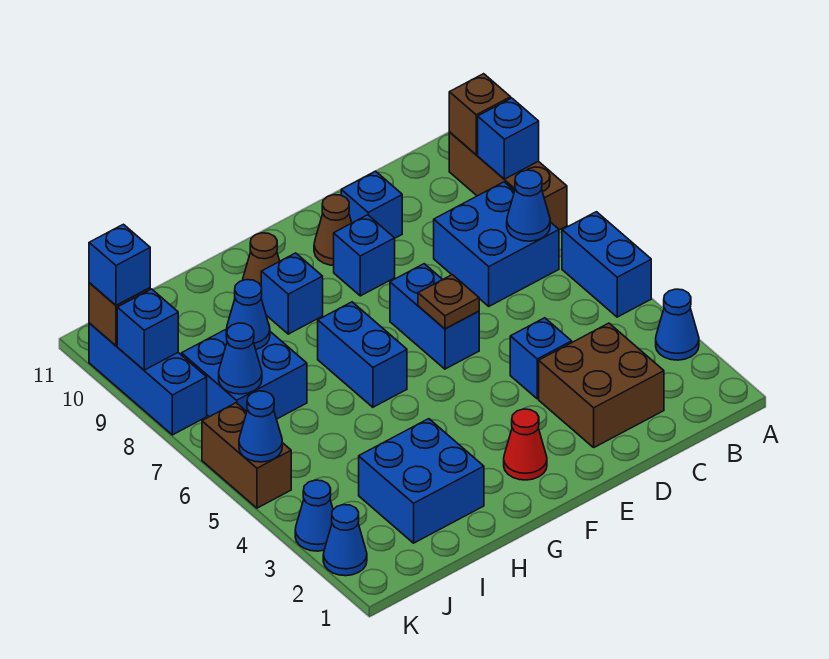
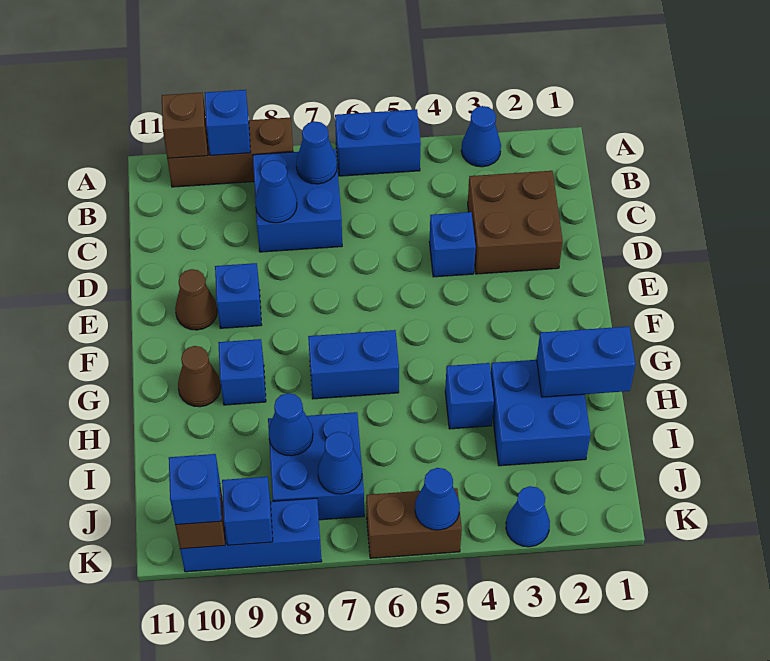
blue brick D10 level 1 -> blue brick H4 level 1
blue brick E6:E7 level 1 -> blue brick H1:H2 level 2
brown plate E6 level 2 -> none
red cone F2 level 1 -> none
blue cone K2 level 1 -> blue cone C8 level 2

